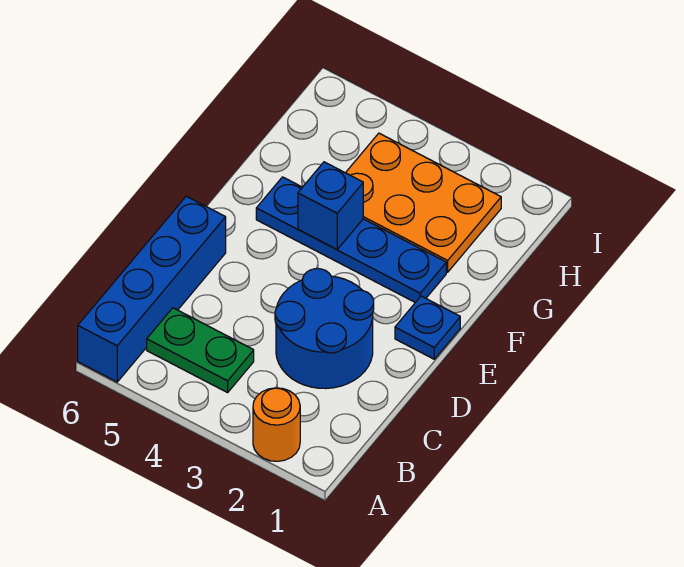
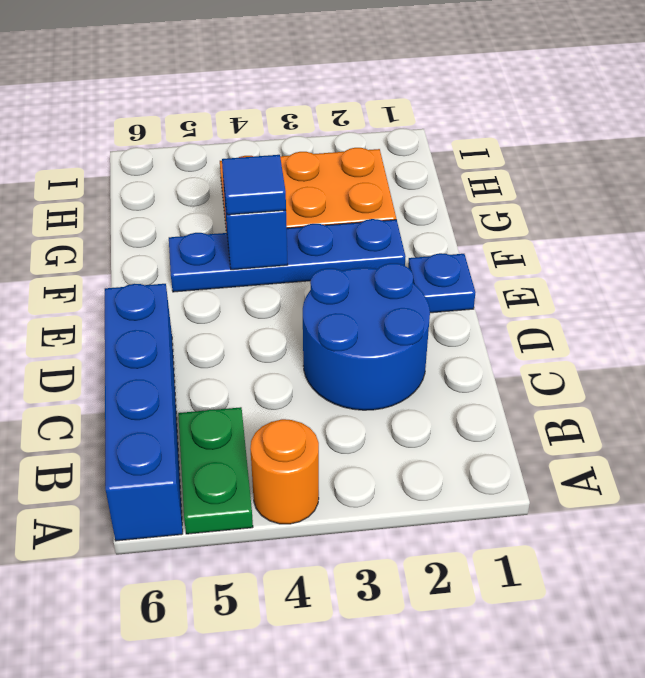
orange round brick A2 level 1 -> orange round brick A4 level 1
green plate B4:B5 level 1 -> green plate A5:B5 level 1
none -> blue tile F4 level 3

